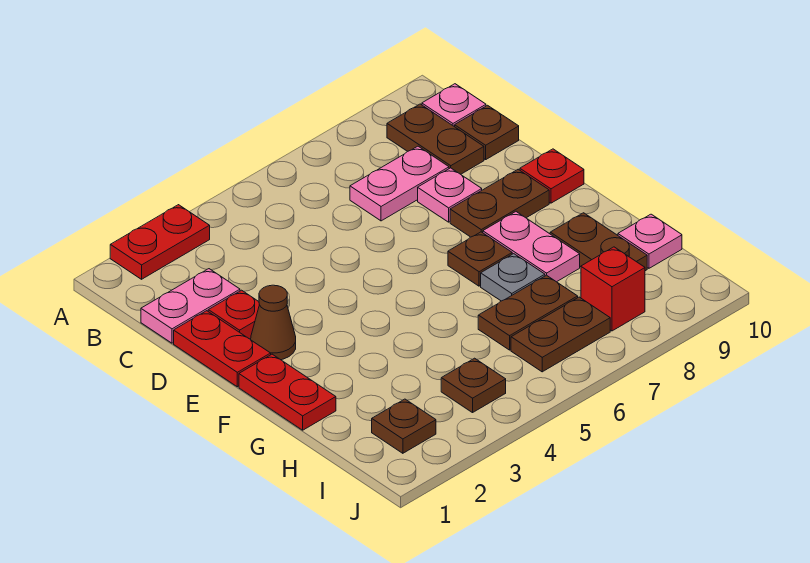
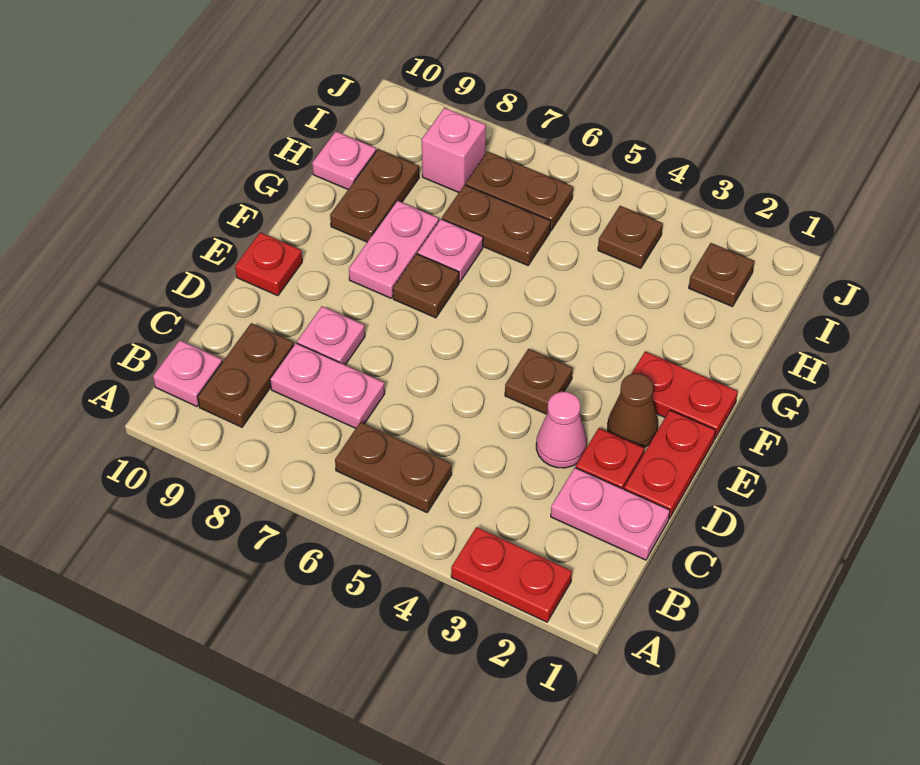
brown plate C10 level 1 -> brown plate E4 level 1
none -> pink cone D3 level 1
brown plate E8:E9 level 1 -> brown plate B5:B6 level 1
red plate F1:G1 level 1 -> red plate F1:F2 level 1
grey plate G7 level 1 -> pink plate G7 level 1
red brick I8 level 1 -> pink brick I8 level 1

